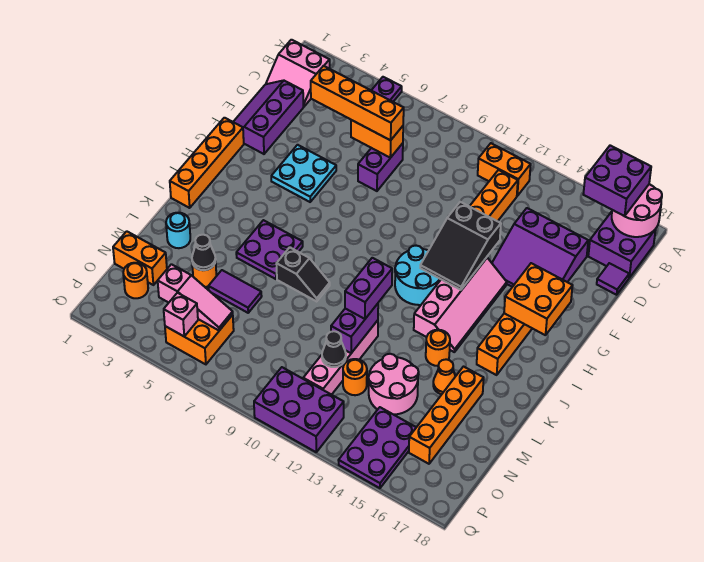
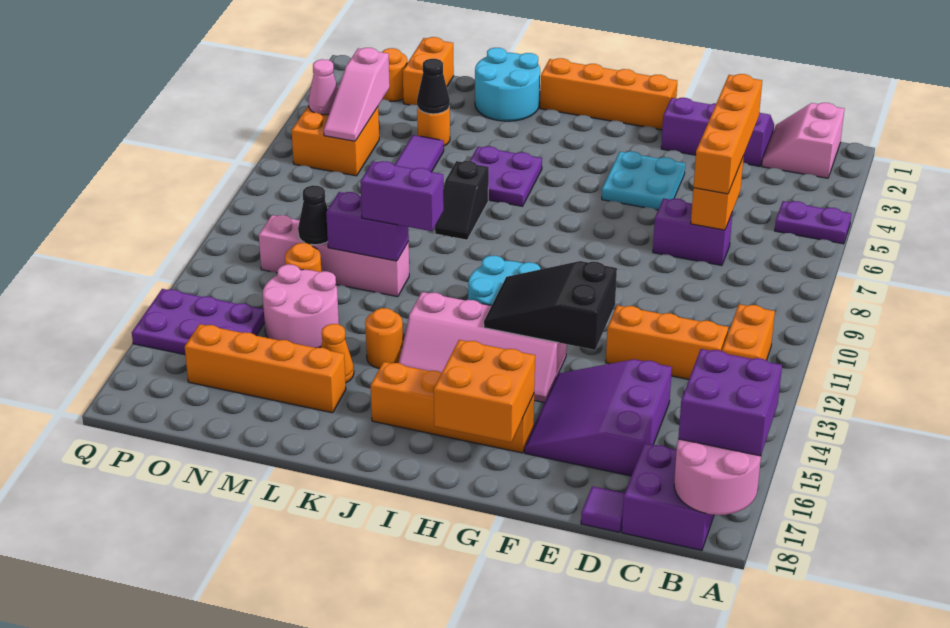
cyan round brick L2 level 1 -> cyan round brick K1:L2 level 1
pink brick P5 level 2 -> pink cone P5 level 2
purple brick P10:Q12 level 1 -> none

